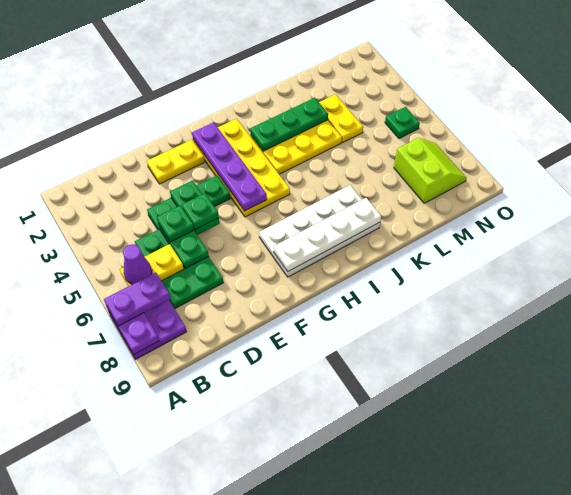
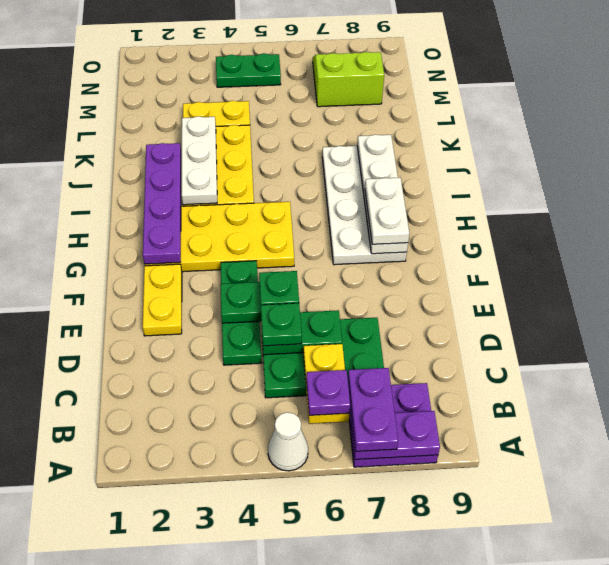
none -> white cone A5 level 1
purple cone B6 level 3 -> purple plate B6 level 3
purple plate G2:G5 level 2 -> purple plate G2:J2 level 2
none -> white plate G8:H8 level 3
green plate I3:K3 level 2 -> white plate I3:K3 level 2
green plate N5 level 1 -> green plate N4:N5 level 1

